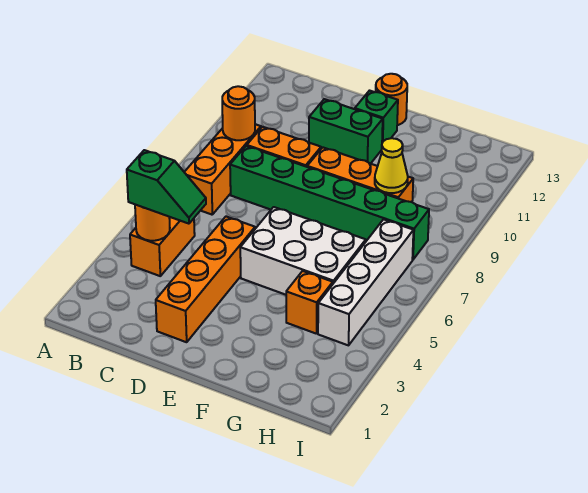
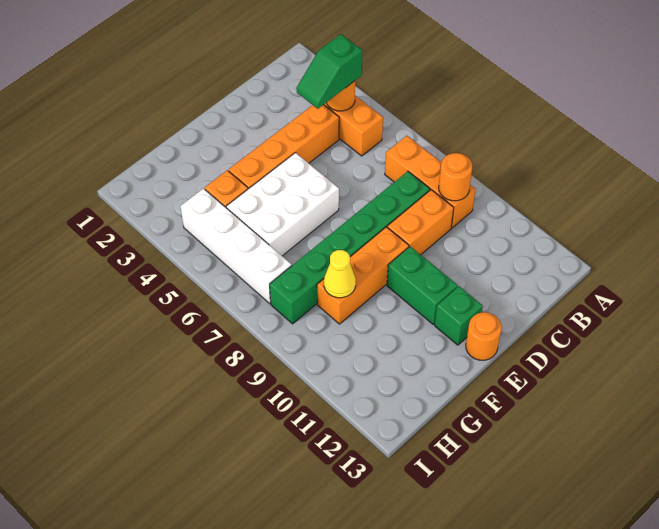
orange brick D2:D5 level 1 -> orange brick C4:F4 level 1
green brick D11:E11 level 1 -> green brick E10:E11 level 1

